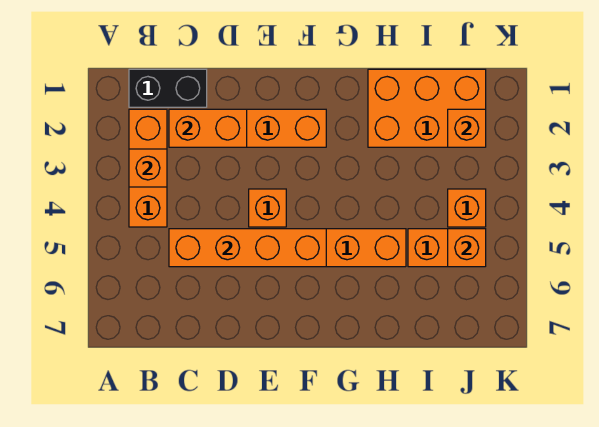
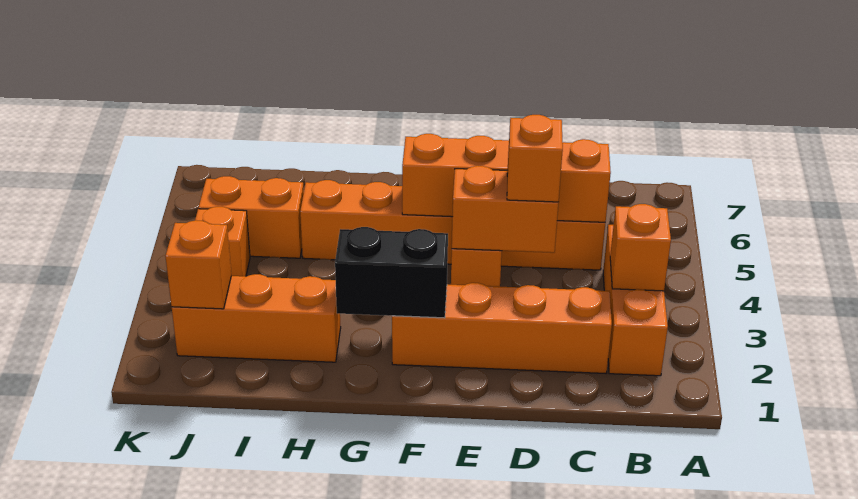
black brick B1:C1 level 1 -> black brick F2:G2 level 2
orange brick C2:D2 level 2 -> orange brick D4:E4 level 2
orange brick H1:J2 level 1 -> orange brick H2:J2 level 1
orange brick J5 level 2 -> orange brick D4 level 3

